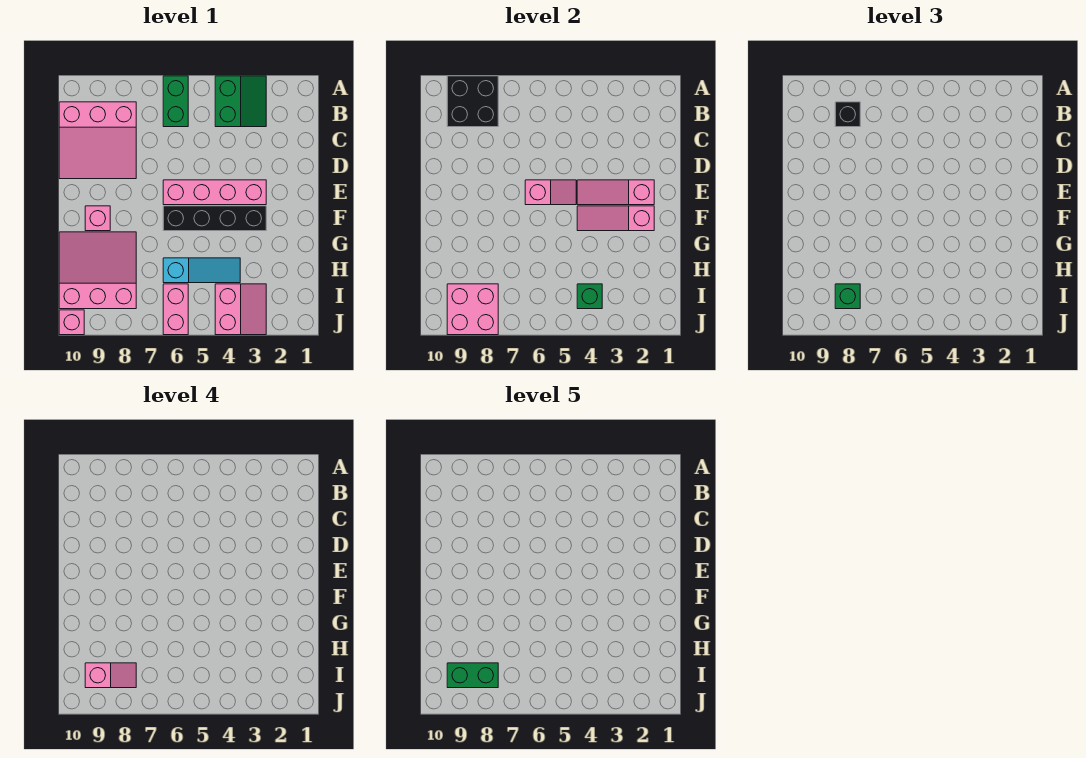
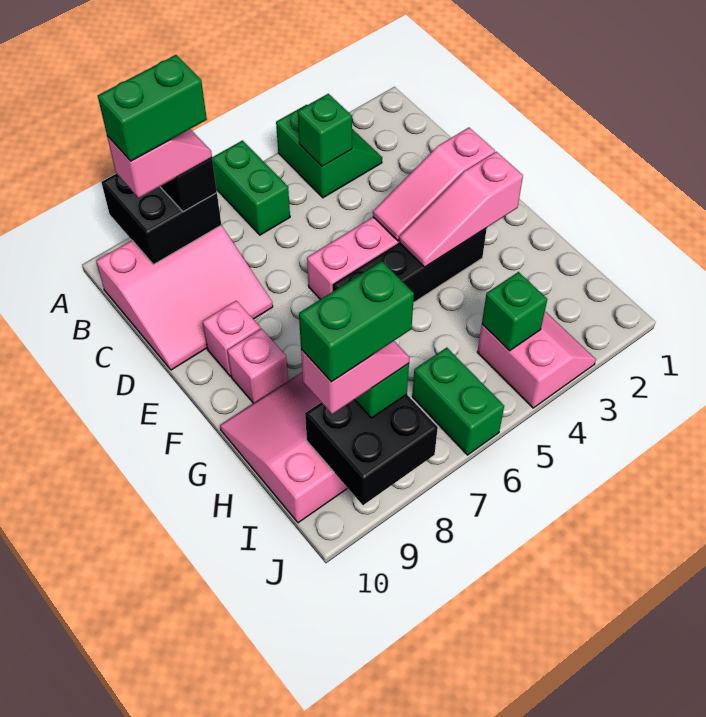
none -> green brick B4 level 2
none -> green brick B8:B9 level 5
pink slope E5:E6 level 2 top 6 -> pink slope B8:B9 level 4 top 9
cyan slope H4:H6 level 1 top 6 -> none
pink brick I6:J6 level 1 -> green brick I6:J6 level 1
pink brick I8:J9 level 2 -> black brick I8:J9 level 2
pink brick J10 level 1 -> pink brick E9 level 1

